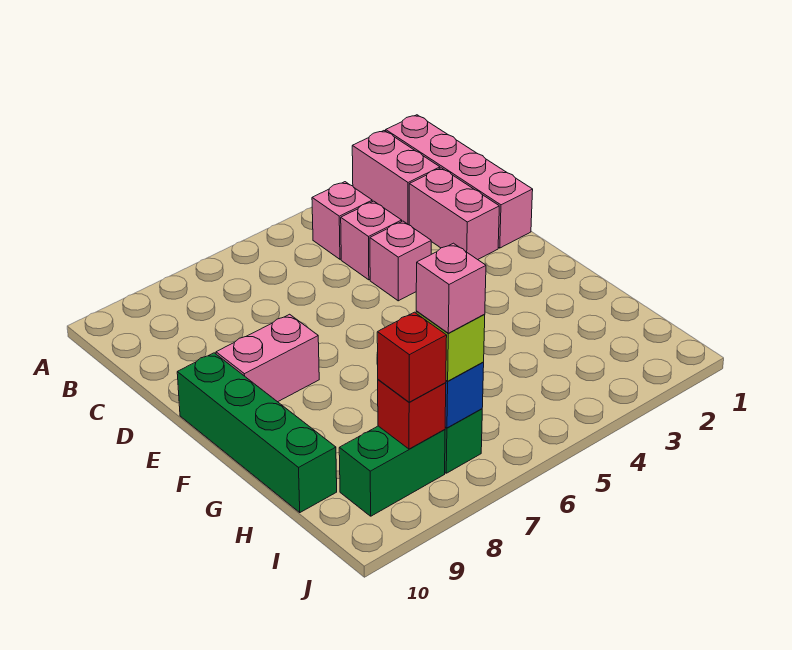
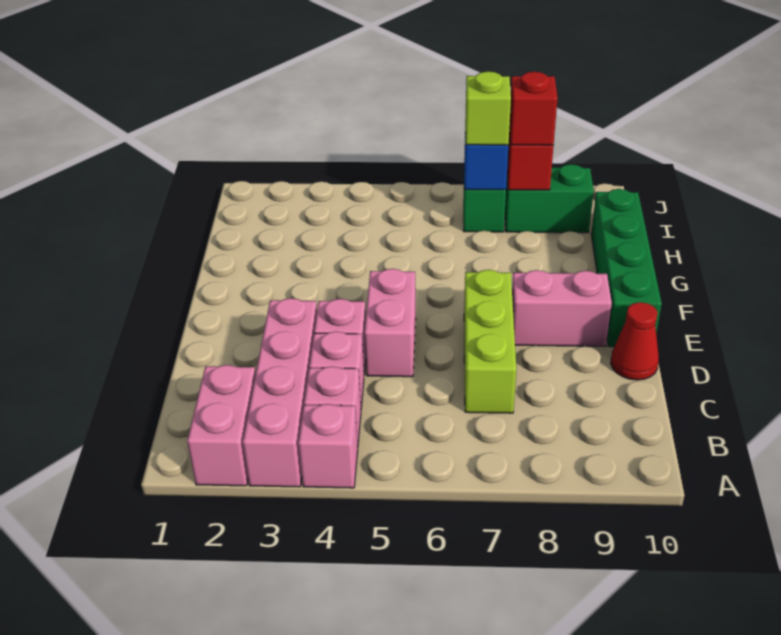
pink brick A1:D1 level 1 -> pink brick A3:D3 level 1
pink brick C2:D2 level 1 -> pink brick D5:E5 level 1
none -> lime brick C7:E7 level 1
none -> red cone D10 level 1
pink brick I7 level 4 -> pink brick A4 level 1

